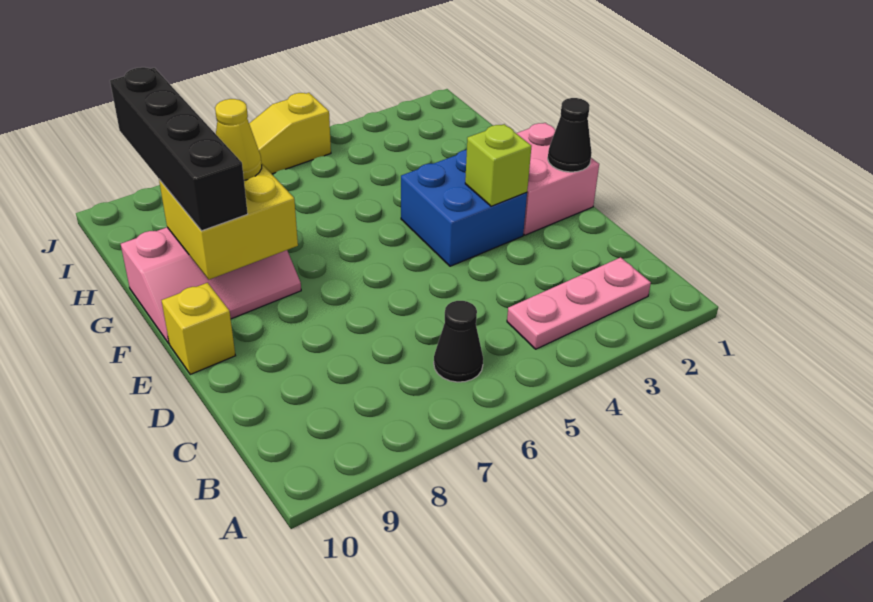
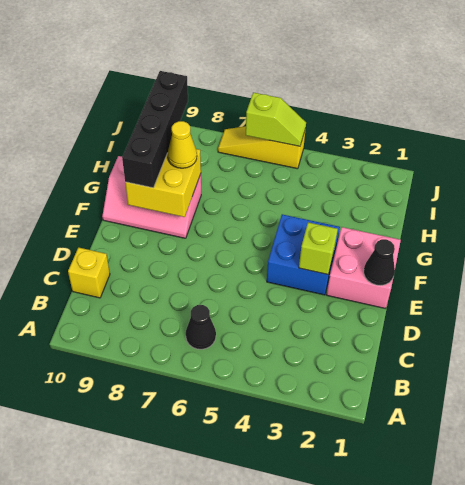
pink plate B2:B4 level 1 -> none
yellow brick E10 level 1 -> yellow brick C10 level 1
none -> lime slope J5:J6 level 2 top 6

